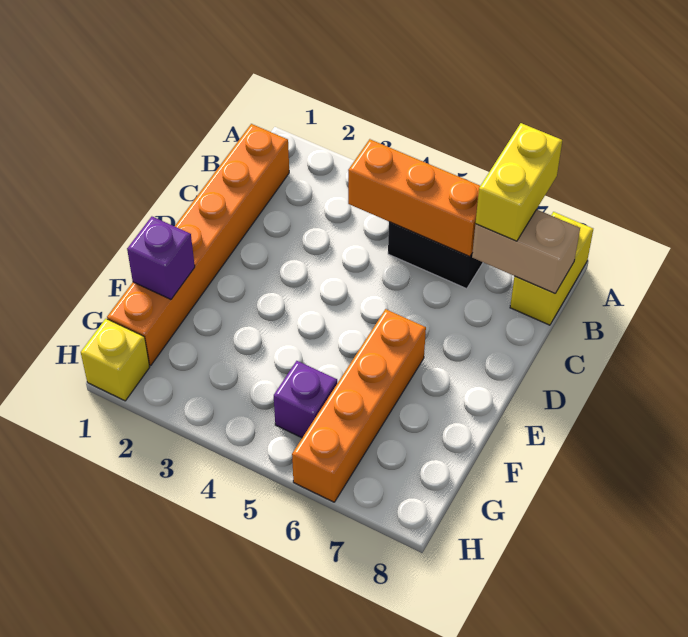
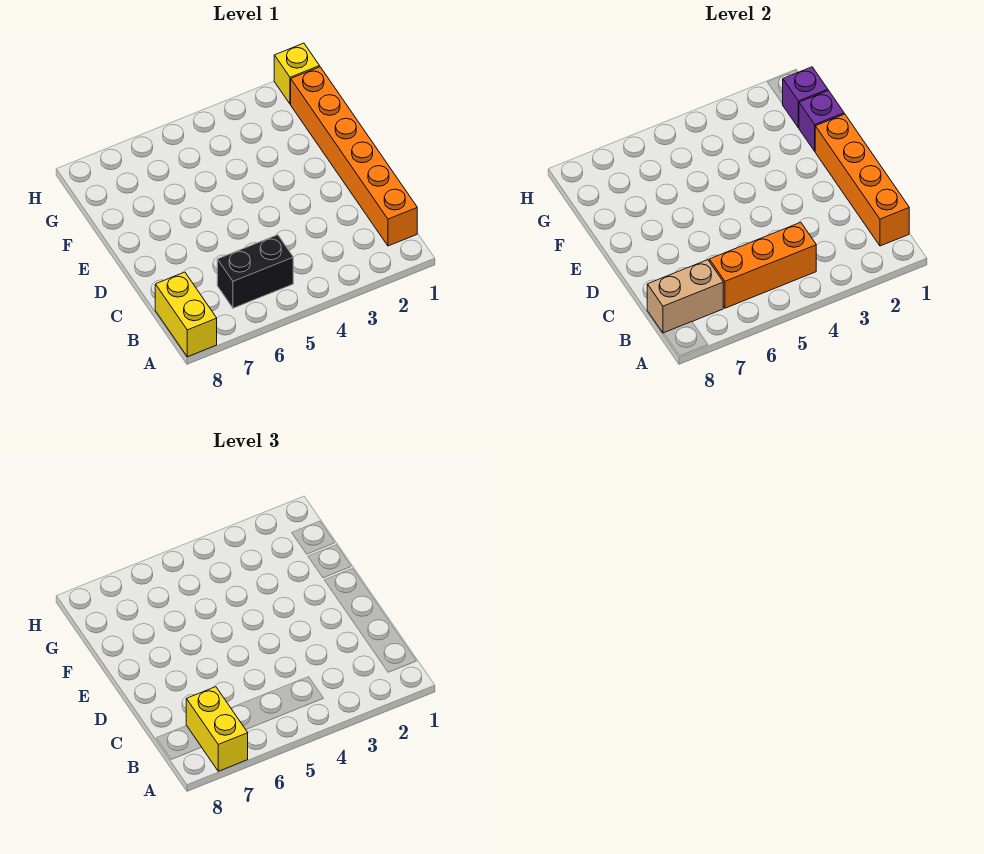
orange brick E6:H6 level 1 -> orange brick B1:E1 level 2
purple brick G5 level 1 -> purple brick G1 level 2

